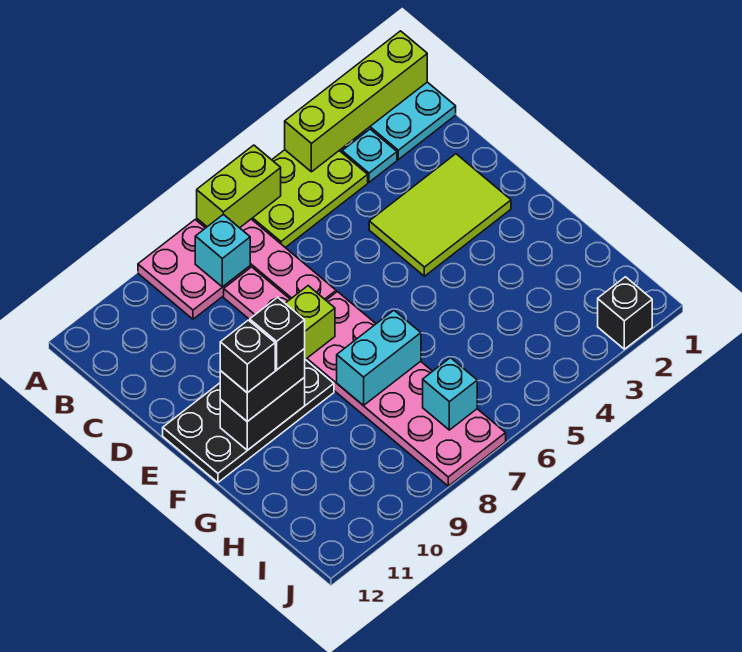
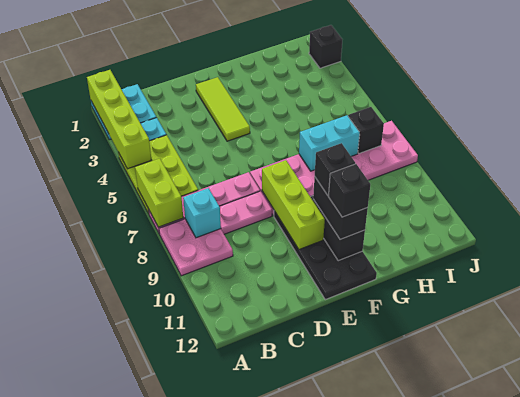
lime tile D2:E4 level 1 -> lime tile E2:E4 level 1
cyan brick G7:G8 level 2 -> cyan brick G7:H7 level 2
cyan brick I7 level 2 -> black brick I7 level 2

